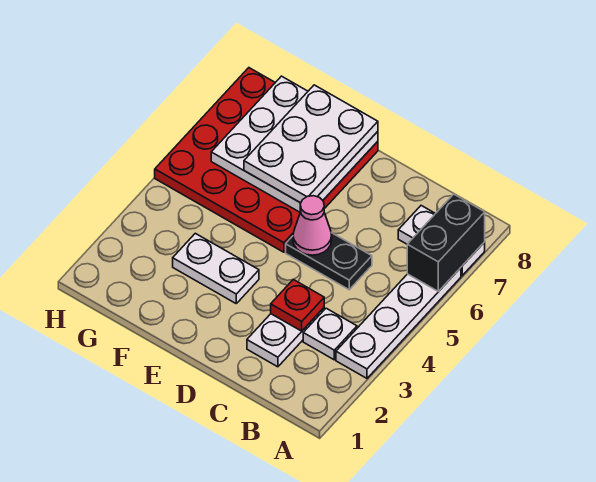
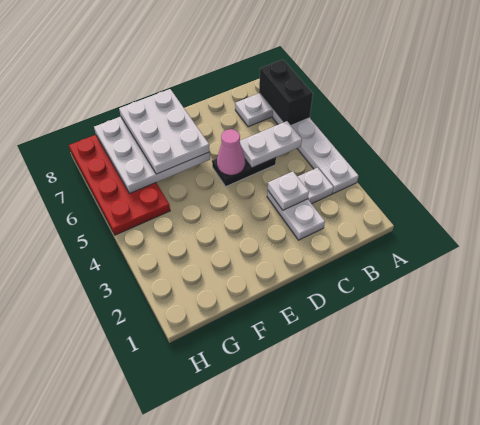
red plate C3 level 2 -> white plate C3 level 2
white plate E3:F3 level 1 -> white plate B5:C5 level 2
red plate E5:H8 level 1 -> red plate G5:H8 level 1

